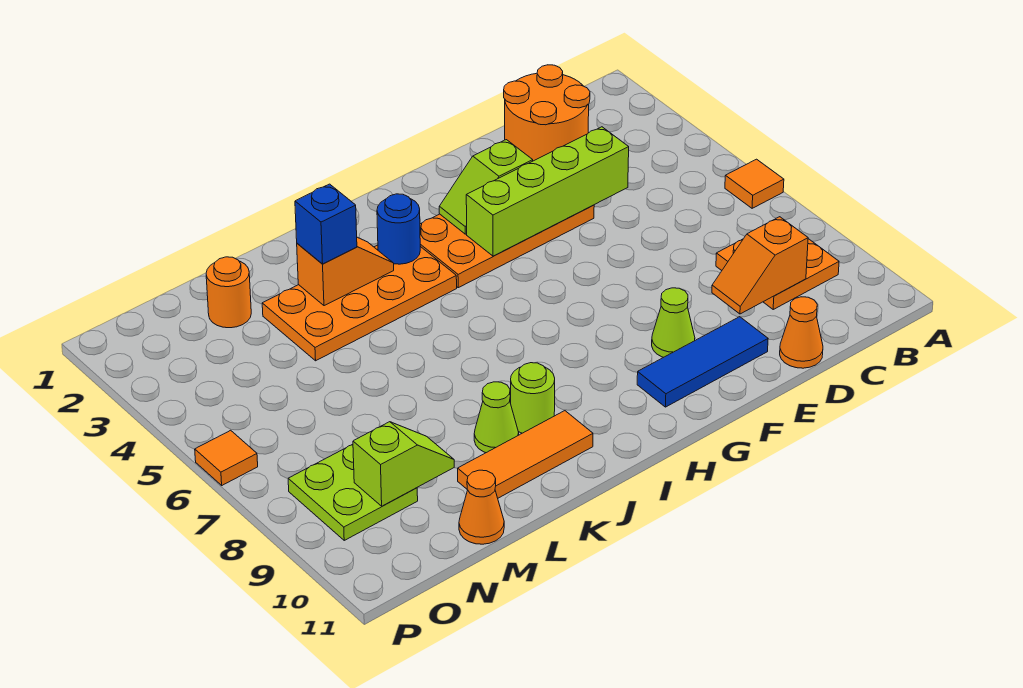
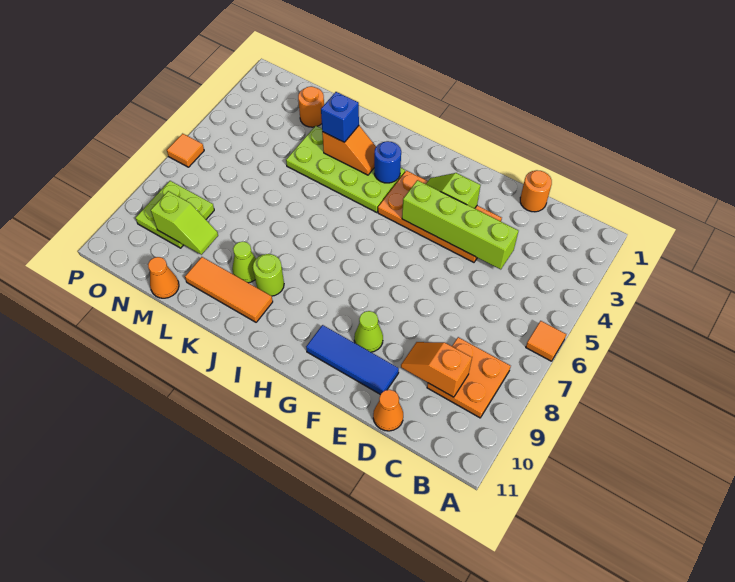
orange round brick C1:D2 level 1 -> orange round brick D1 level 1
orange plate I3:L4 level 1 -> lime plate I3:L4 level 1

